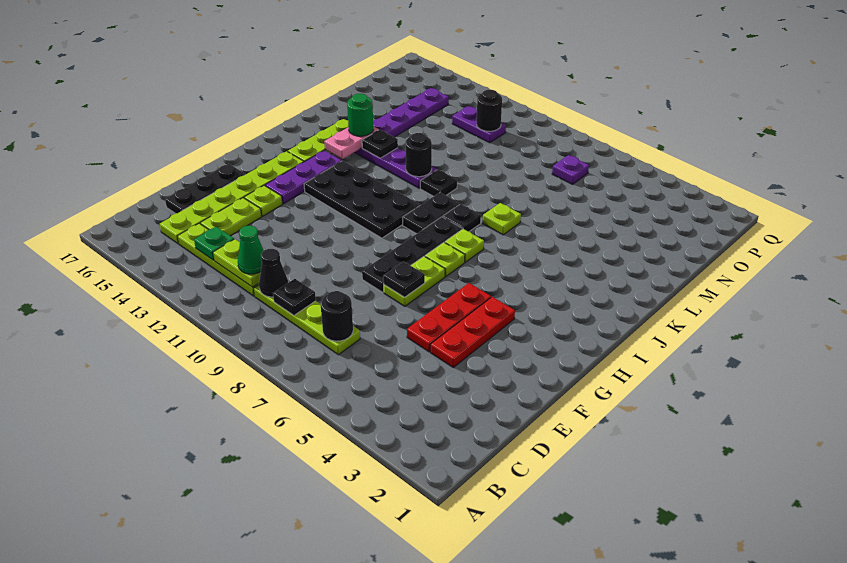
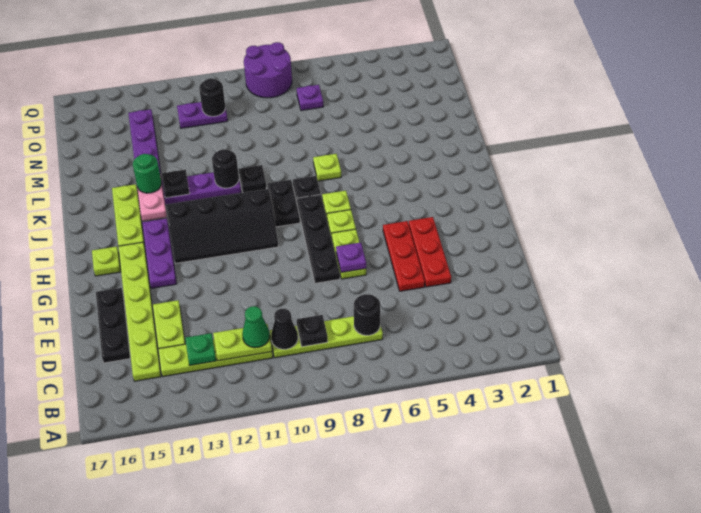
black plate F7 level 2 -> purple plate F7 level 2
lime plate F14 level 1 -> lime plate H16 level 1
black plate H10:I13 level 1 -> black slope H10:I13 level 1 top I
none -> purple round brick P8:Q9 level 1

